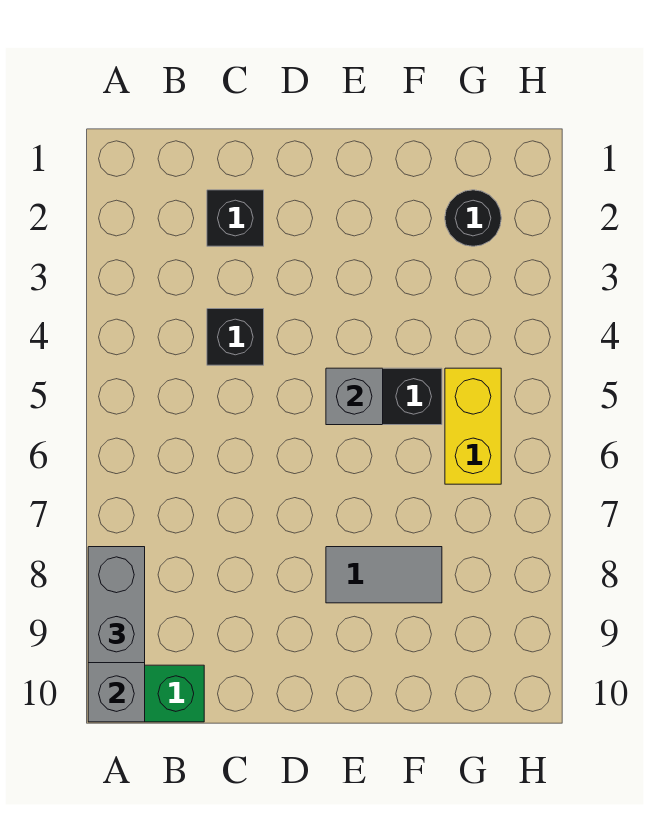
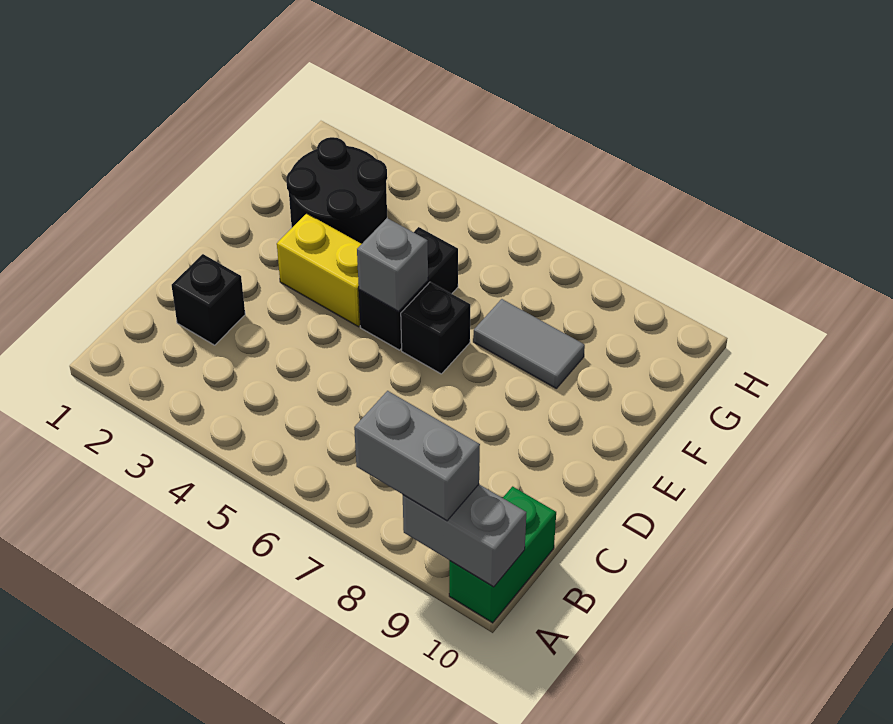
black brick C4 level 1 -> black brick E6 level 1
grey tile E8:F8 level 1 -> grey tile F7:F8 level 1
black round brick G2 level 1 -> black round brick F2:G3 level 1
yellow brick G5:G6 level 1 -> yellow brick E3:E4 level 1

